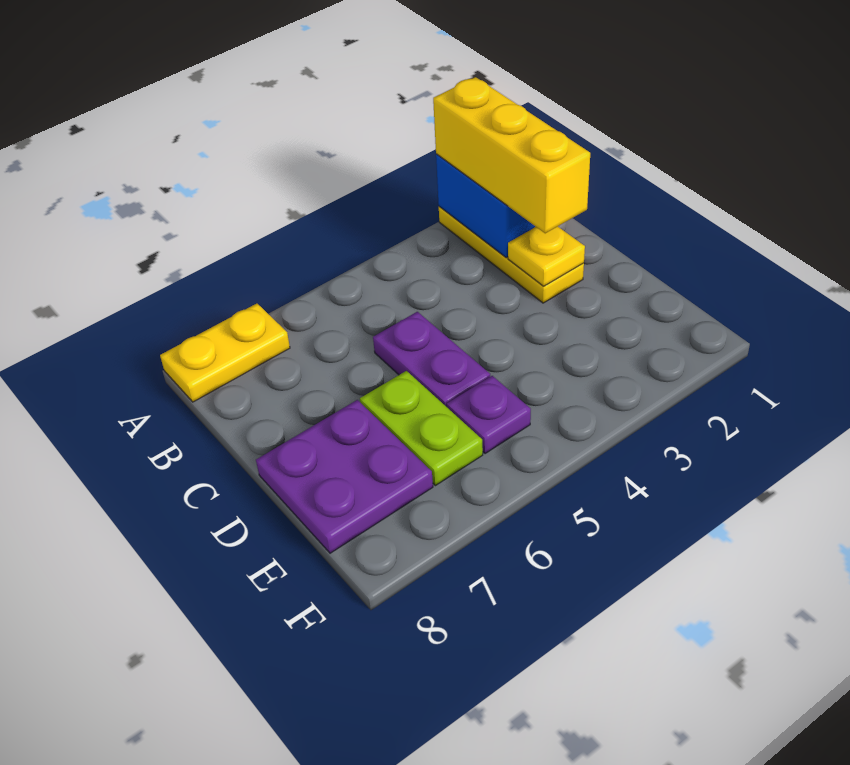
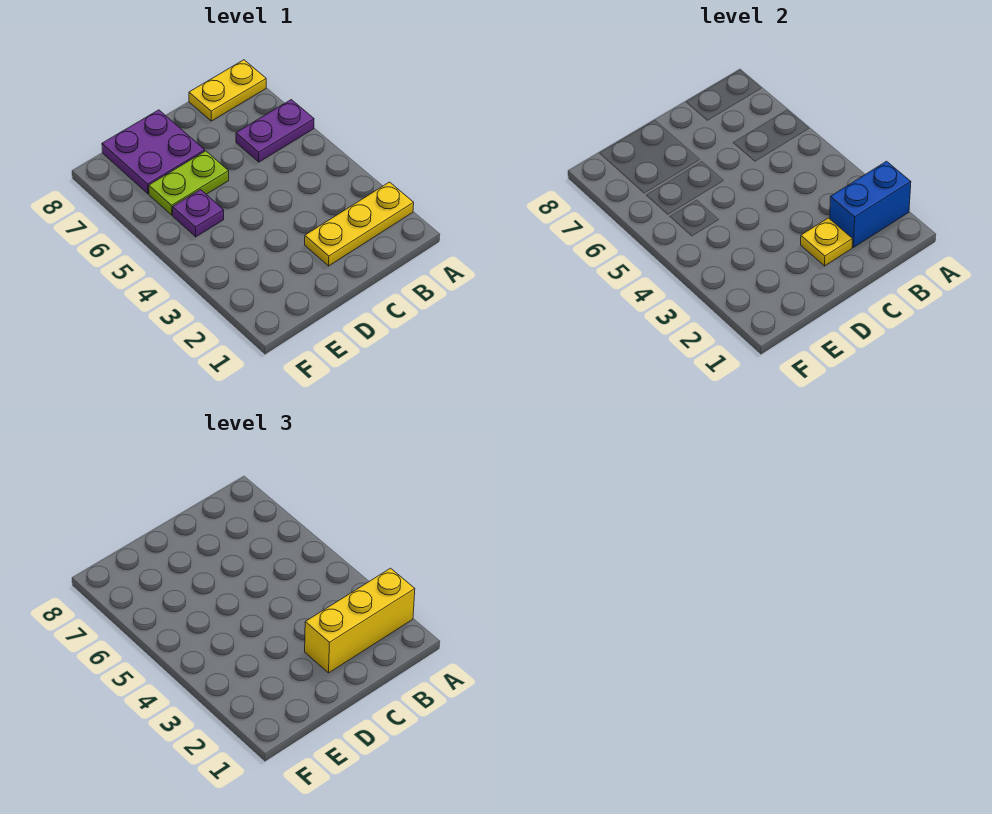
yellow plate A7:A8 level 1 -> yellow plate A8:B8 level 1
purple plate C5:D5 level 1 -> purple plate A6:B6 level 1

